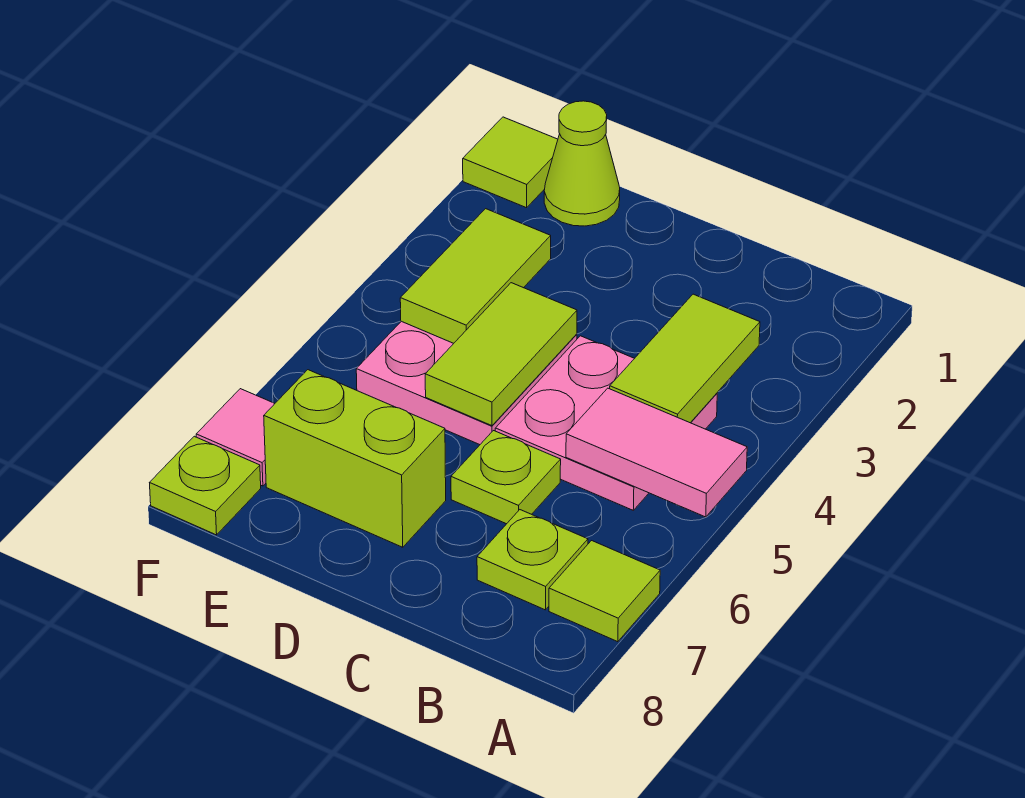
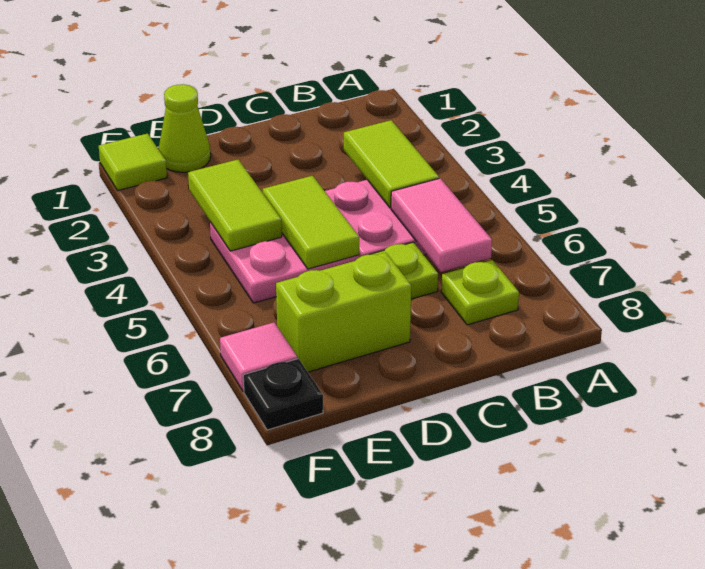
pink tile A5:B5 level 2 -> pink tile B5:B6 level 2
lime tile A7 level 1 -> none
lime plate F8 level 1 -> black plate F8 level 1

